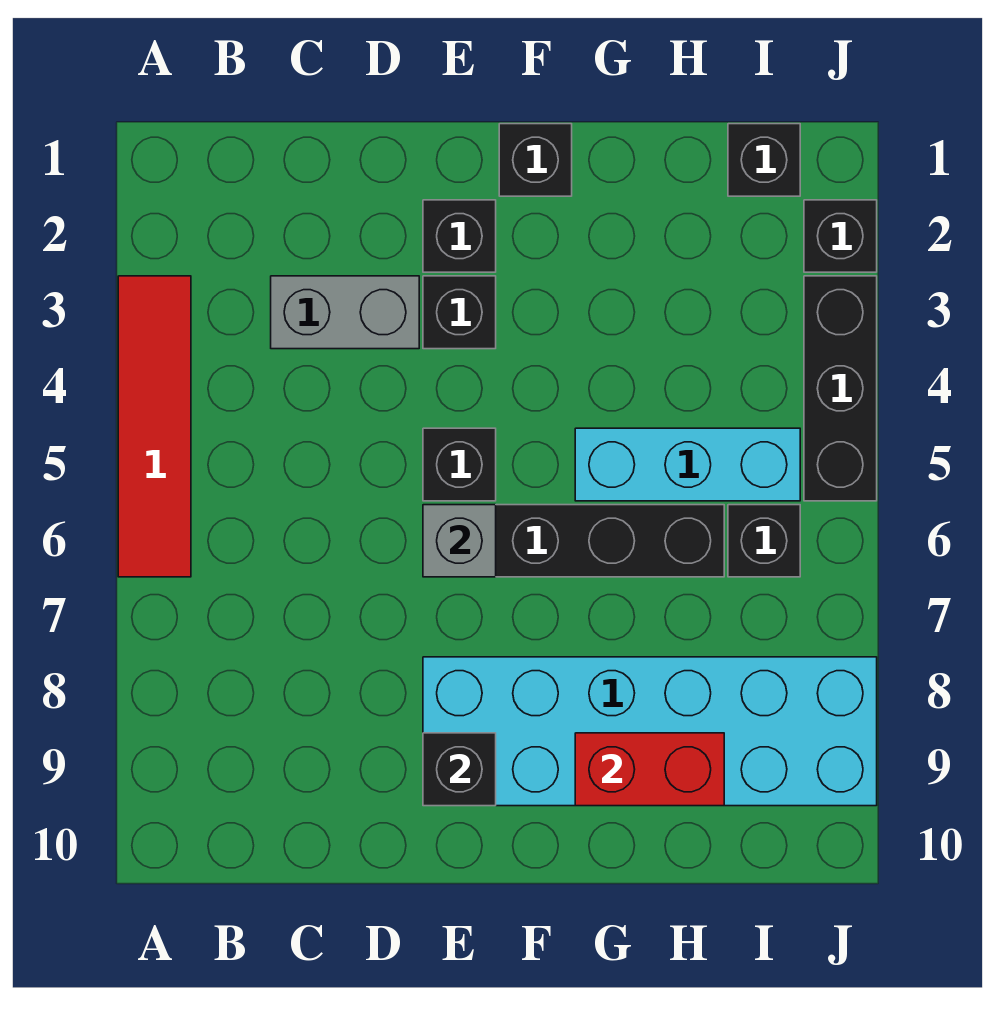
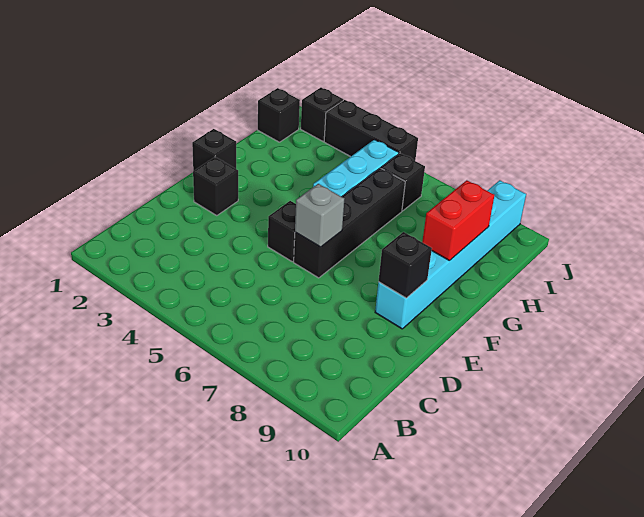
red tile A3:A6 level 1 -> none
grey brick C3:D3 level 1 -> none
black brick E3 level 1 -> none
cyan brick E8:J9 level 1 -> cyan brick E9:J9 level 1

